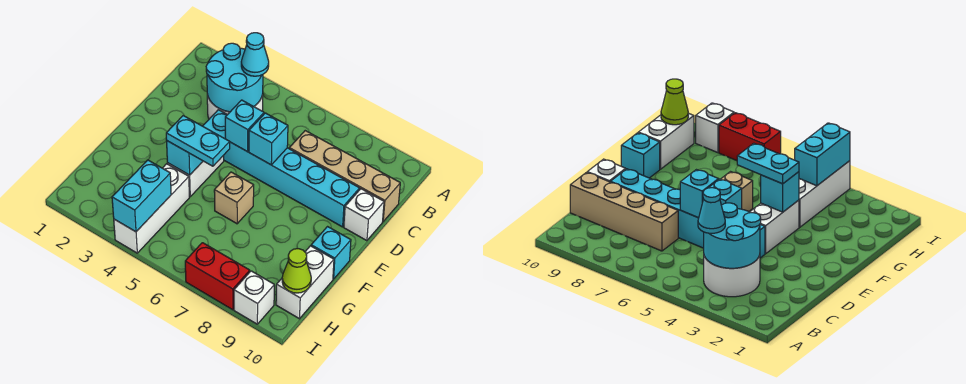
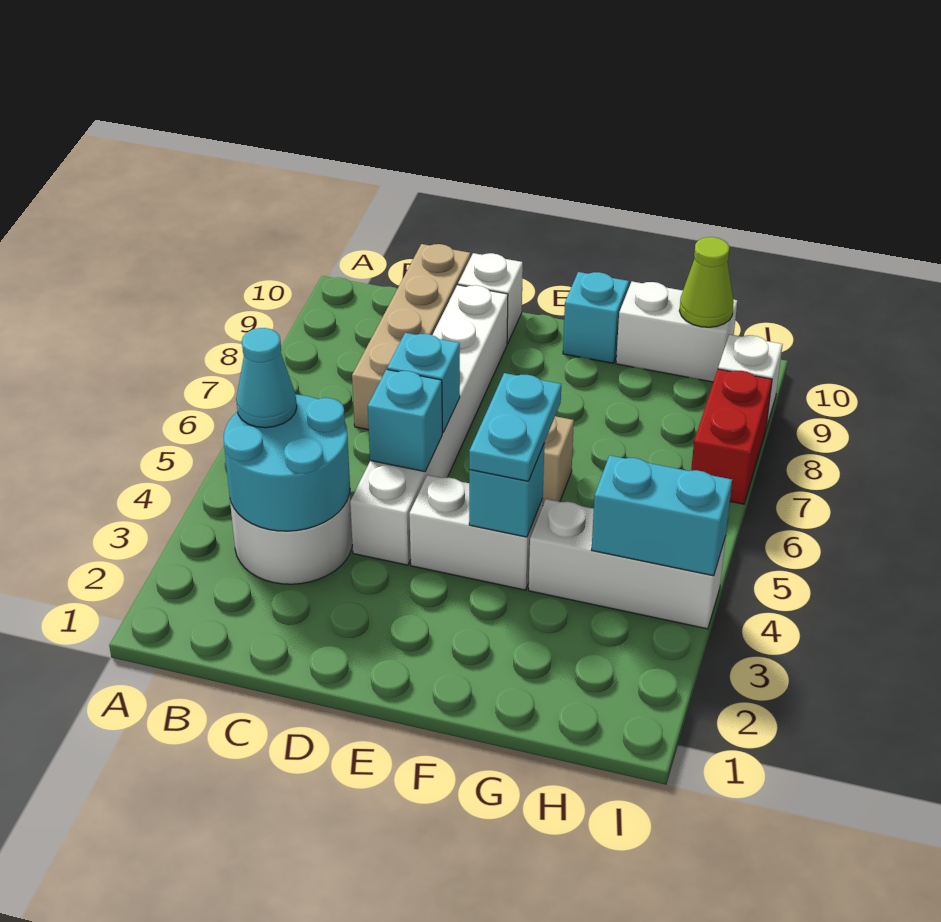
cyan brick D4:D9 level 1 -> white brick D4:D9 level 1

